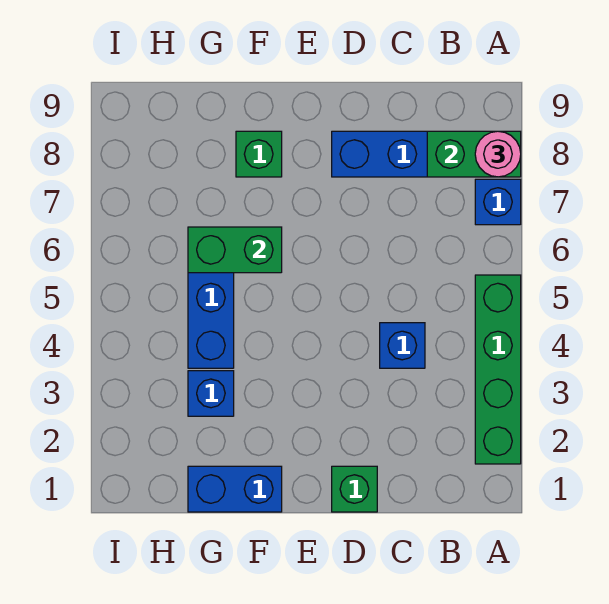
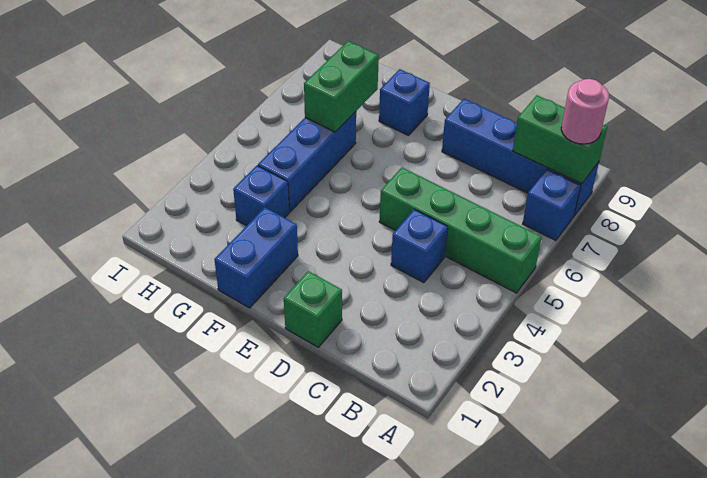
green brick A2:A5 level 1 -> green brick A5:D5 level 1
blue brick F1:G1 level 1 -> blue brick F1:F2 level 1
green brick F6:G6 level 2 -> green brick G6:G7 level 2
green brick F8 level 1 -> blue brick F8 level 1

